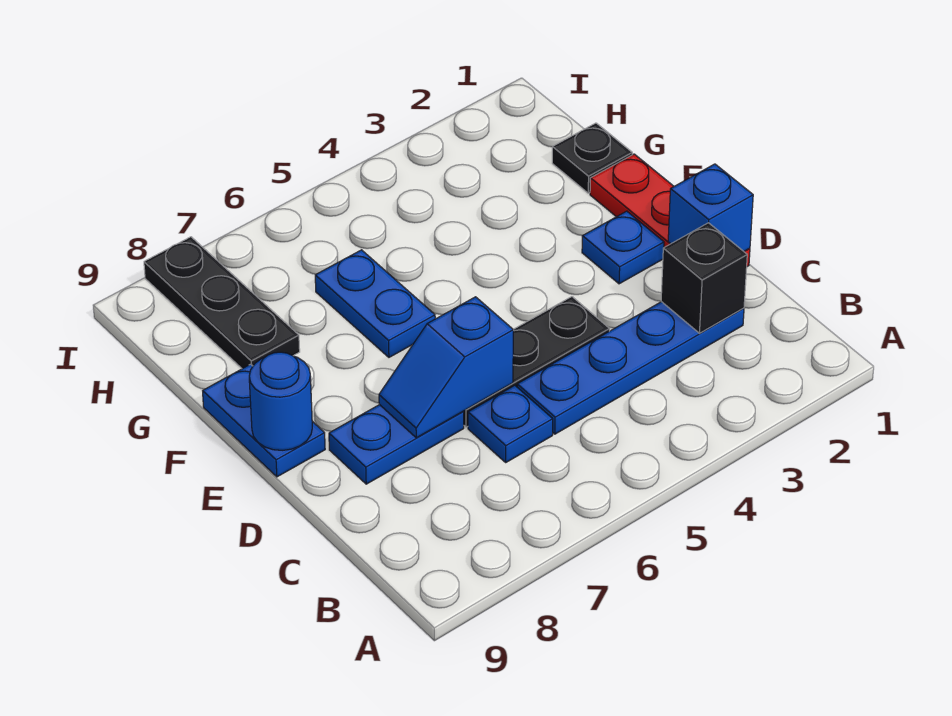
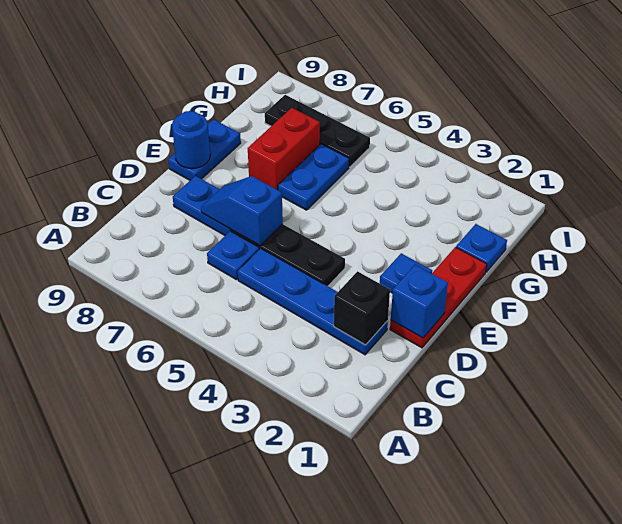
none -> red brick F7:G7 level 1
black plate G1 level 1 -> blue plate G1 level 1
black plate G8:I8 level 1 -> black plate H6:H8 level 1

